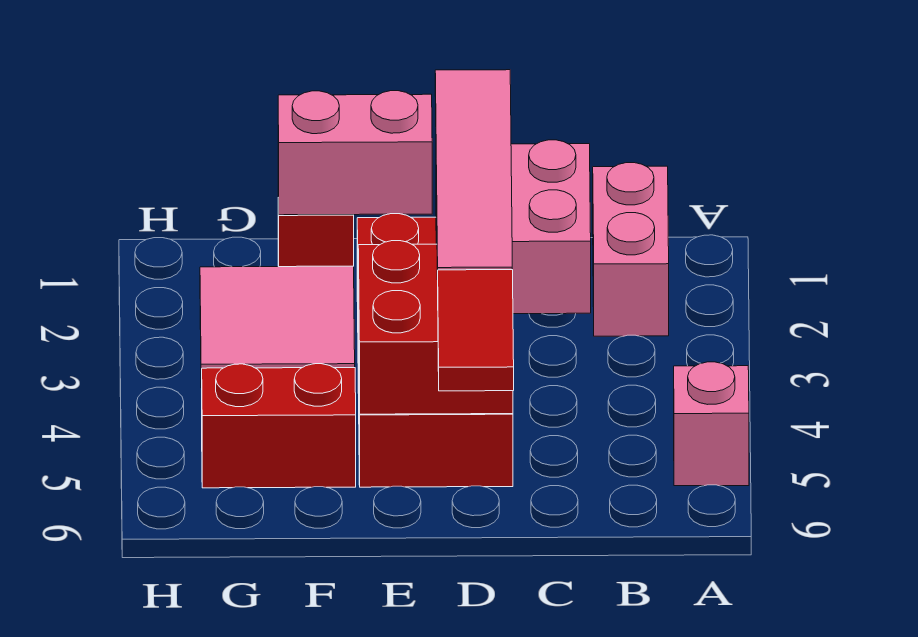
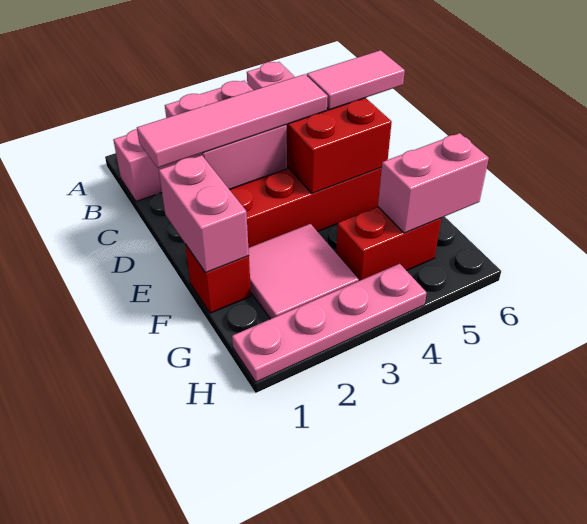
red tile D5:D6 level 3 -> pink tile D5:D6 level 3
red brick F5:G5 level 1 -> red brick G4:G5 level 1
none -> pink brick G5:G6 level 2
none -> pink plate H1:H4 level 1

